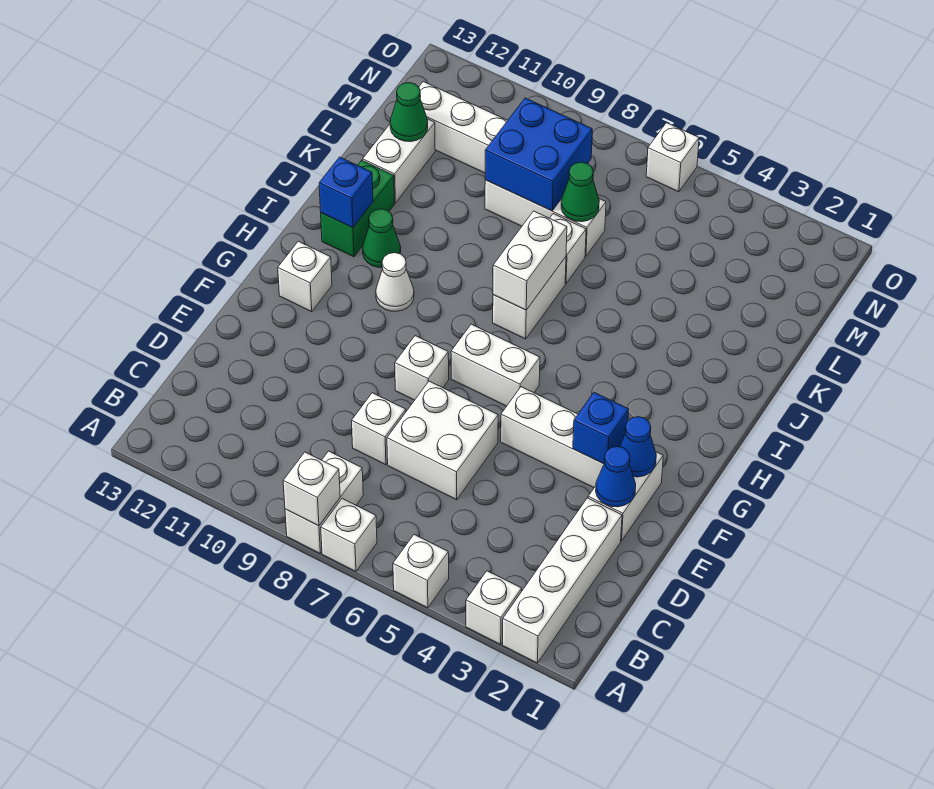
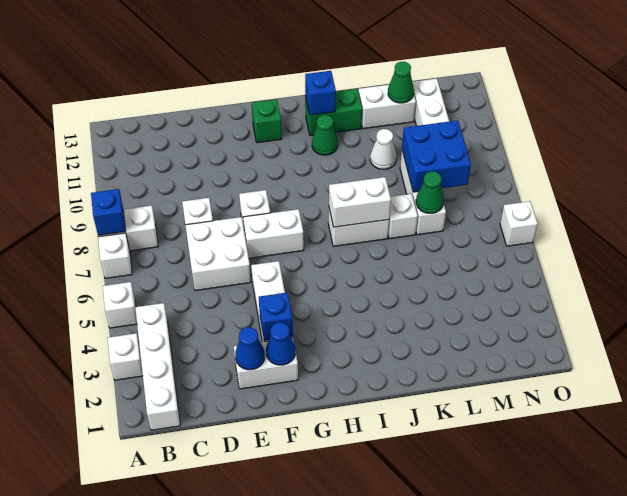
white brick A2:D2 level 1 -> white brick B1:B4 level 1
white brick A8 level 2 -> blue brick A8 level 2
white brick G6:G7 level 1 -> white brick F7:G7 level 1
white brick G12 level 1 -> green brick G12 level 1
white cone H10 level 1 -> white cone K10 level 1

